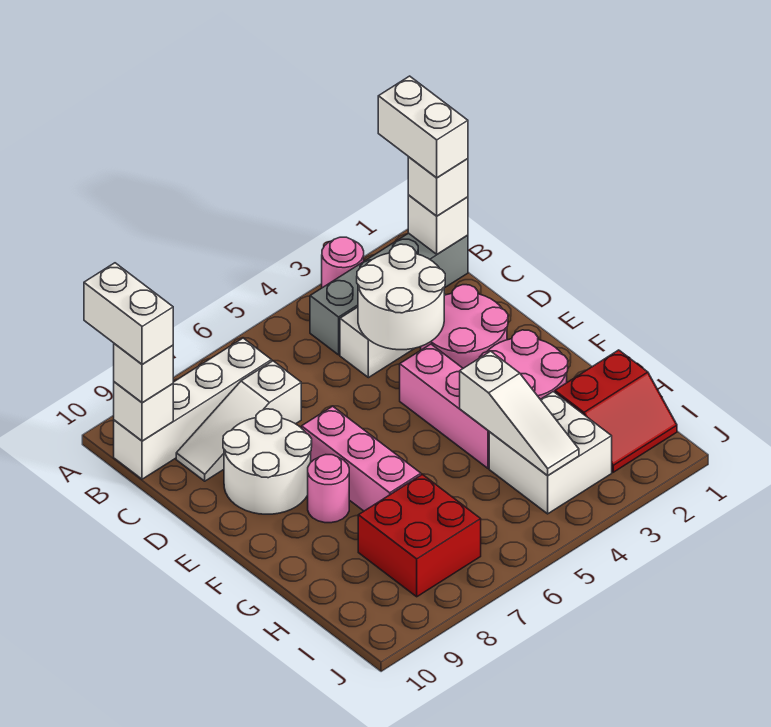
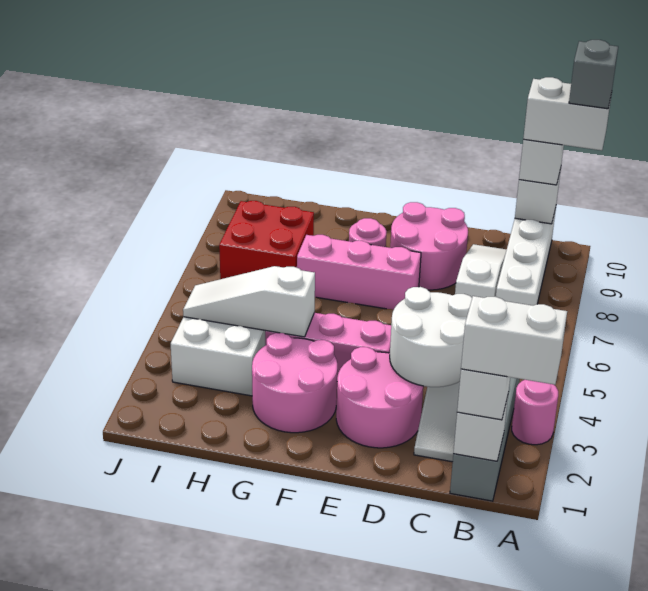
none -> grey brick A10 level 5
white round brick D8:E9 level 1 -> pink round brick D8:E9 level 1
red slope H1:I2 level 1 top H -> none

